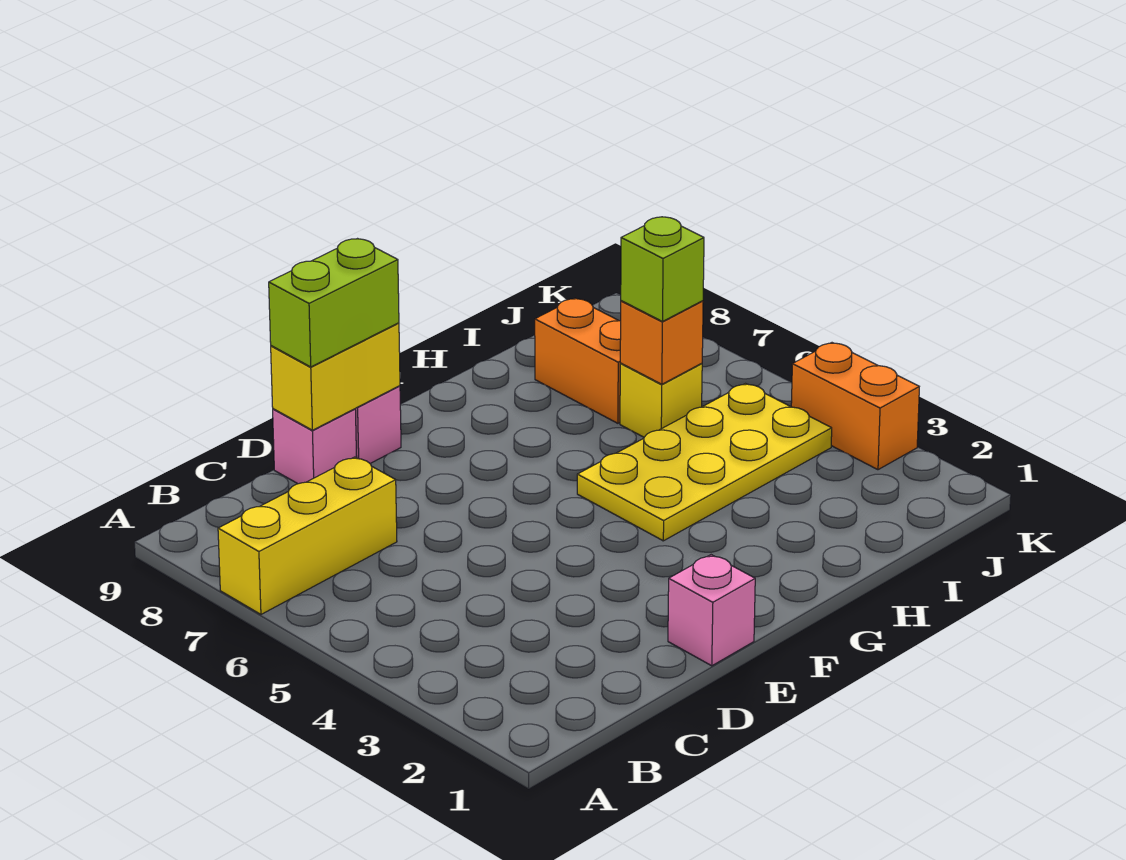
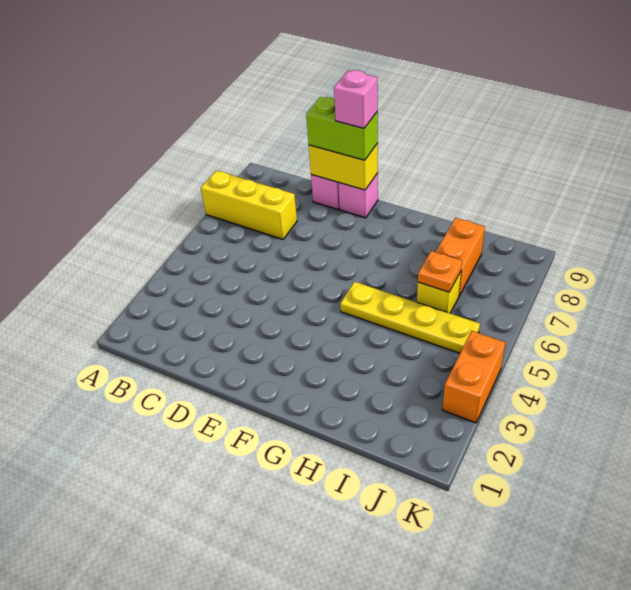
pink brick E1 level 1 -> pink brick E9 level 4
yellow plate G4:J5 level 1 -> yellow plate G5:J5 level 1
orange brick I6 level 2 -> orange plate I6 level 2
lime brick I6 level 3 -> none

